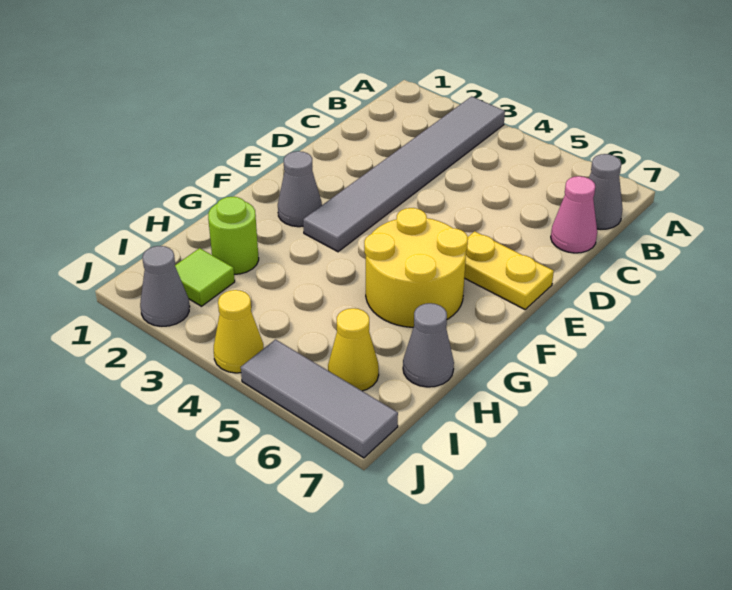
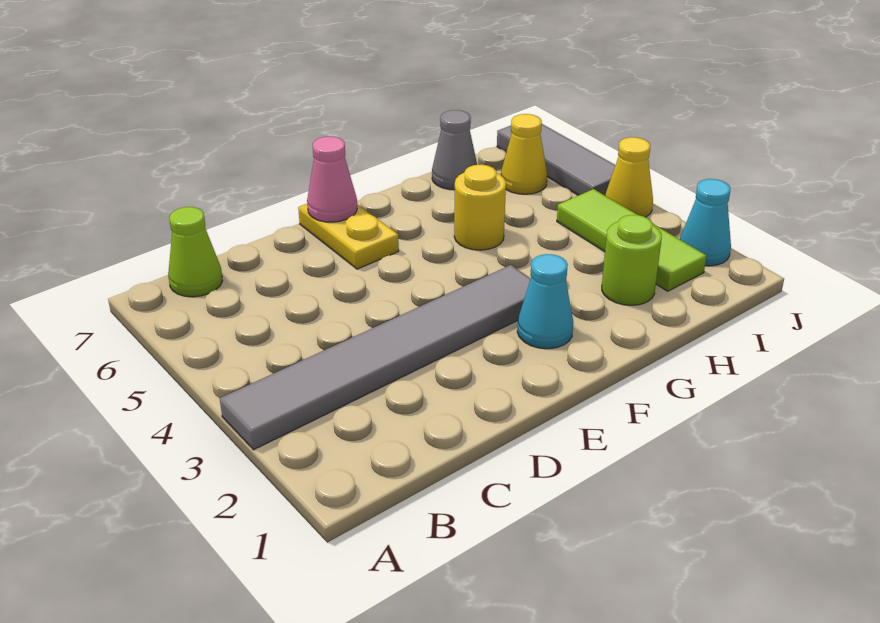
grey cone B7 level 1 -> lime cone B7 level 1
pink cone C7 level 1 -> pink cone E7 level 2
grey cone F2 level 1 -> cyan cone F2 level 1
yellow round brick F5:G6 level 1 -> yellow round brick G5 level 1
lime tile I2 level 1 -> lime tile I2:I4 level 1
grey cone J2 level 1 -> cyan cone J2 level 1

